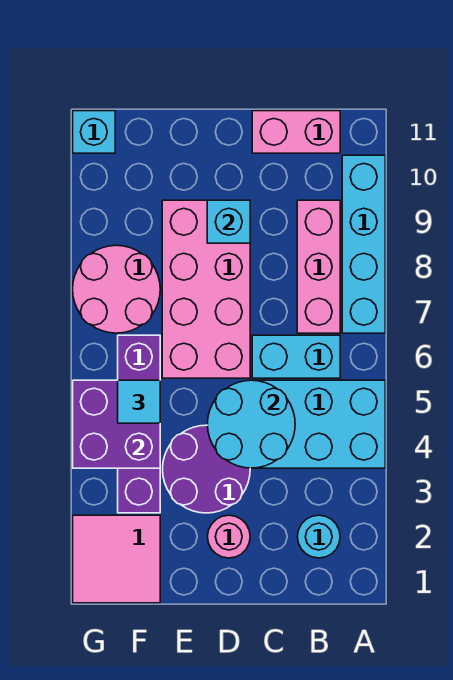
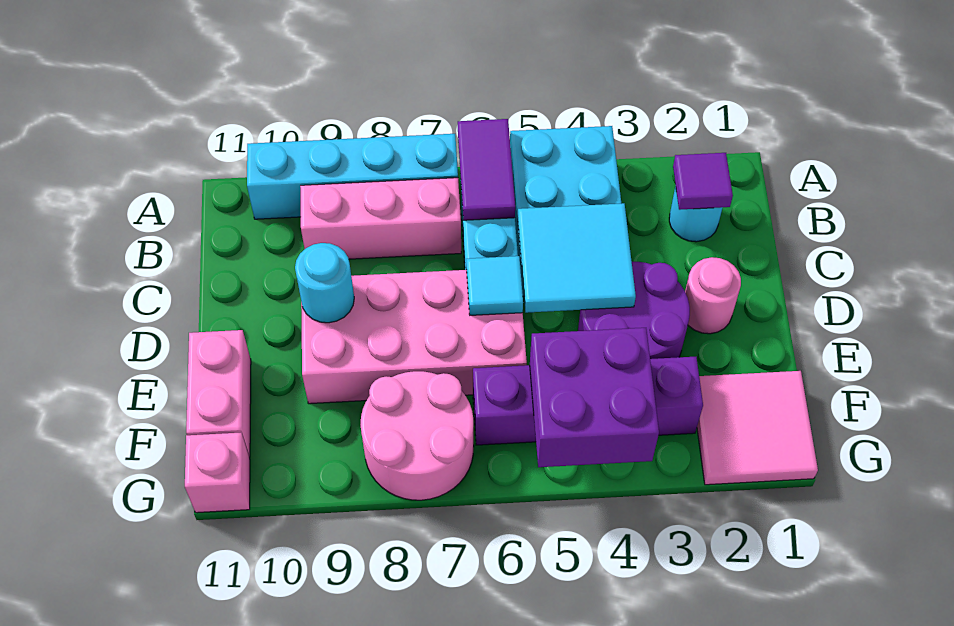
none -> purple tile A6:B6 level 2
none -> purple tile B2 level 2
pink brick B11:C11 level 1 -> pink brick E11:F11 level 1
cyan round brick C4:D5 level 2 -> cyan tile C4:D5 level 2
cyan brick D9 level 2 -> cyan round brick D9 level 2
cyan tile F5 level 3 -> cyan tile D6 level 2
cyan brick G11 level 1 -> pink brick G11 level 1

